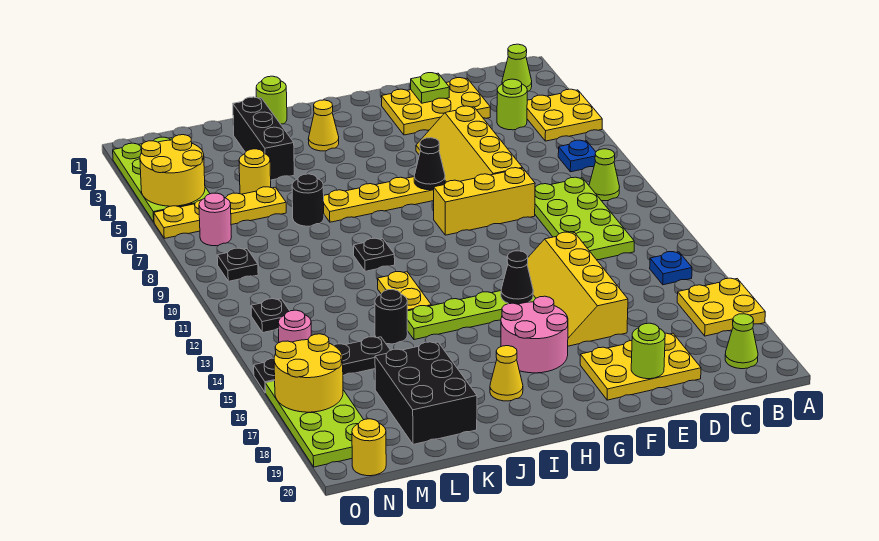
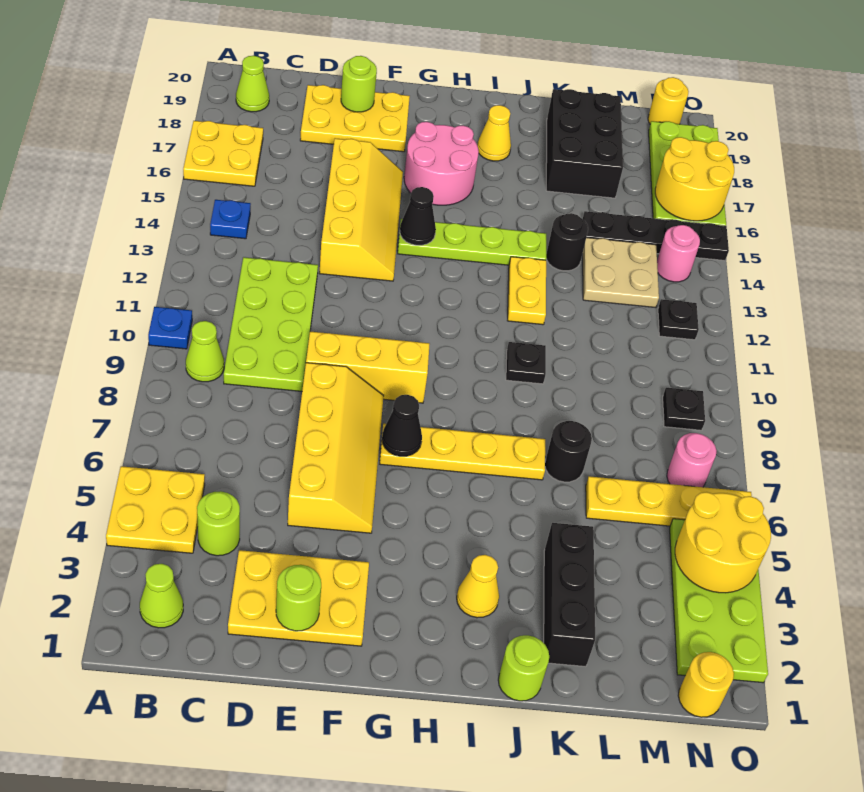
blue plate B7 level 1 -> blue plate A10 level 1
lime plate E2 level 2 -> lime round brick E2 level 2
yellow round brick L5 level 1 -> yellow round brick N1 level 1
none -> tan plate L13:M14 level 1

